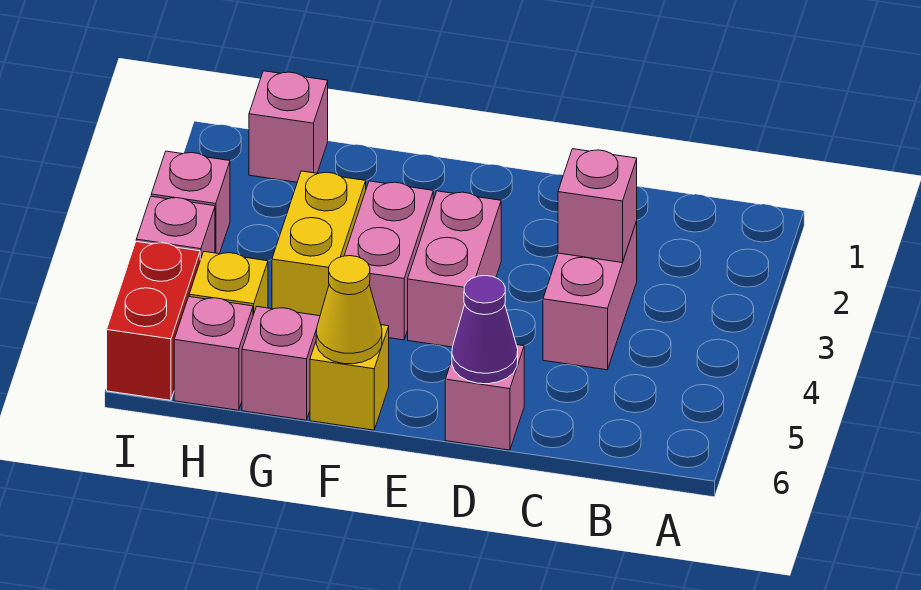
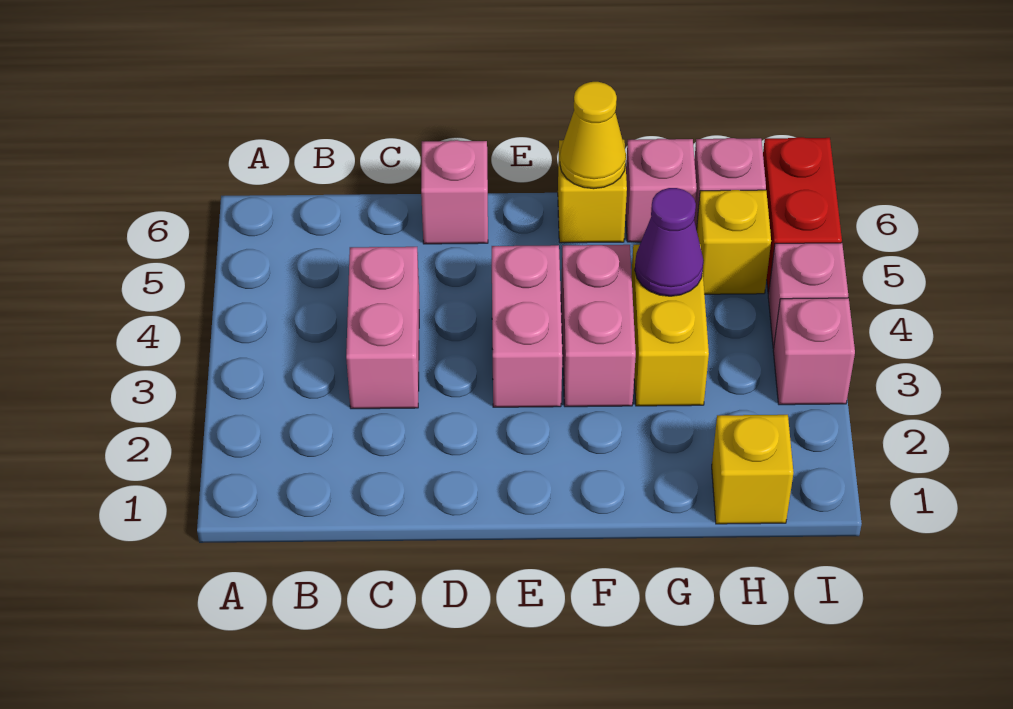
pink brick C3 level 2 -> none
purple cone D6 level 2 -> purple cone G4 level 2
pink brick H1 level 1 -> yellow brick H1 level 1

